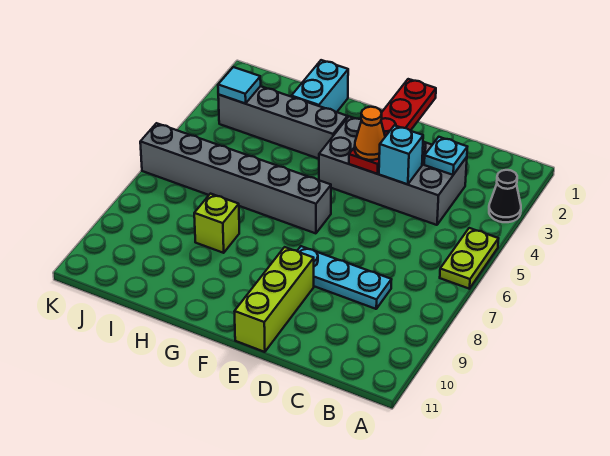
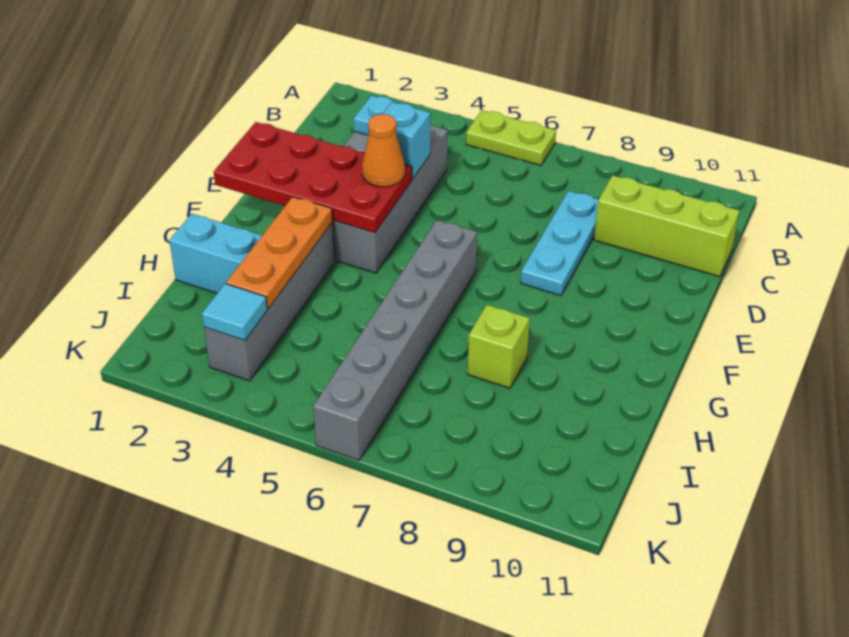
black cone A3 level 1 -> none
red plate E1:E4 level 2 -> red plate E1:F4 level 2
lime brick E9:E11 level 1 -> lime brick C9:C11 level 1
none -> orange plate G3:I3 level 2

